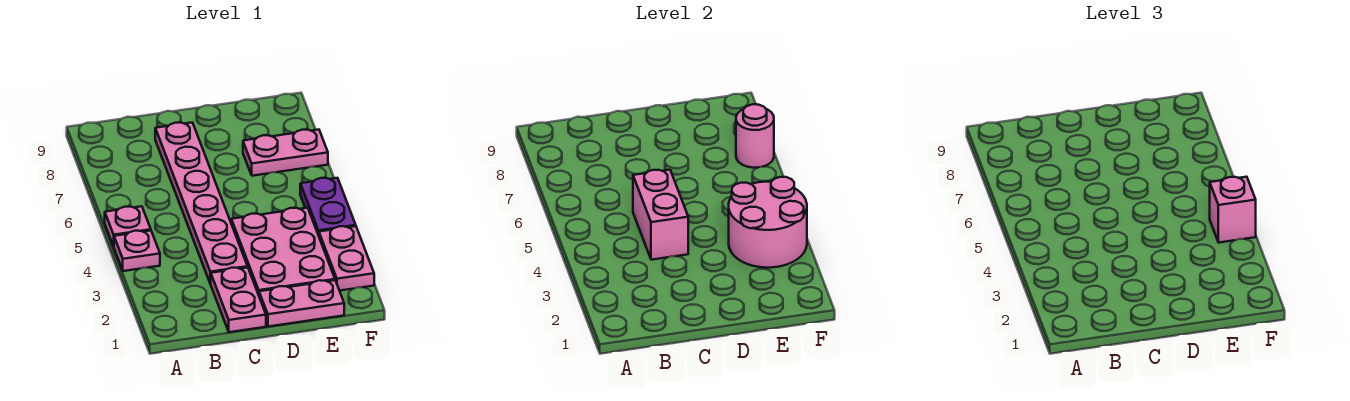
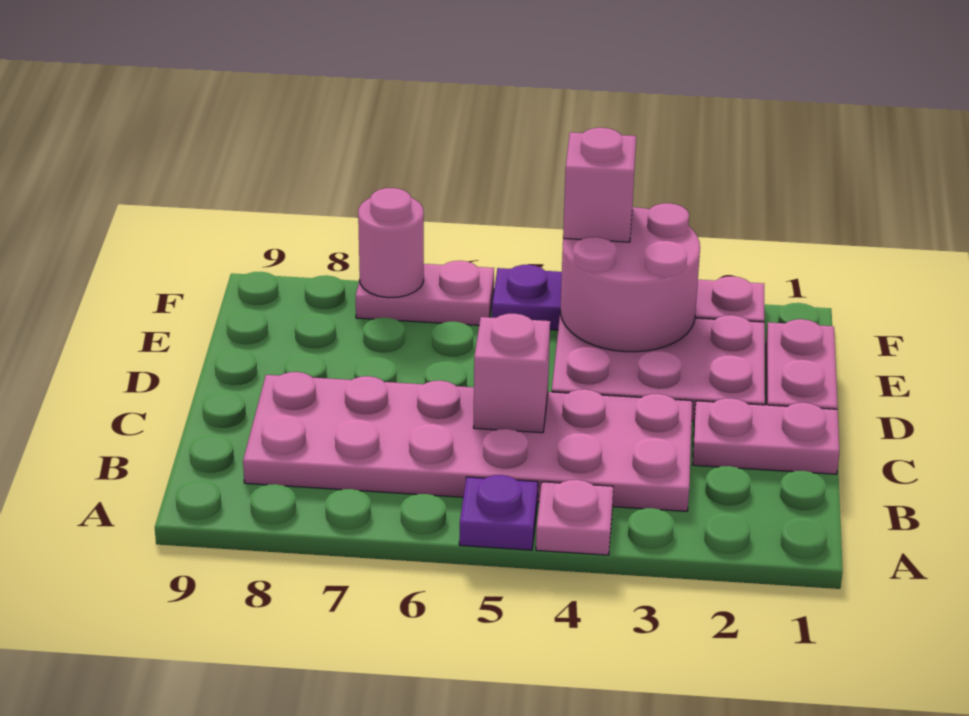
pink plate A5 level 1 -> purple plate A5 level 1
pink plate C3:C8 level 1 -> pink plate B3:C8 level 1
pink brick C4:C5 level 2 -> pink brick C5 level 2
pink plate E7:F7 level 1 -> pink plate F6:F7 level 1

